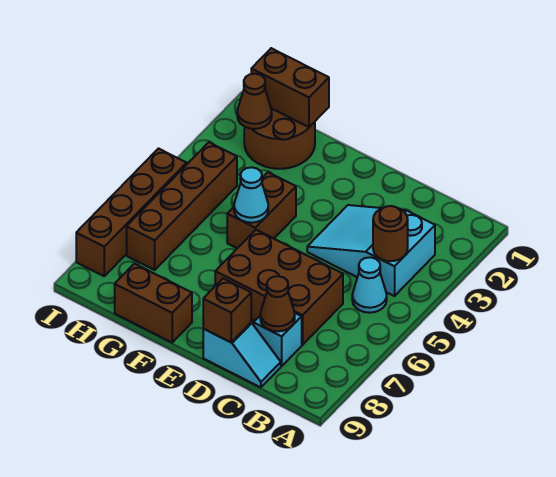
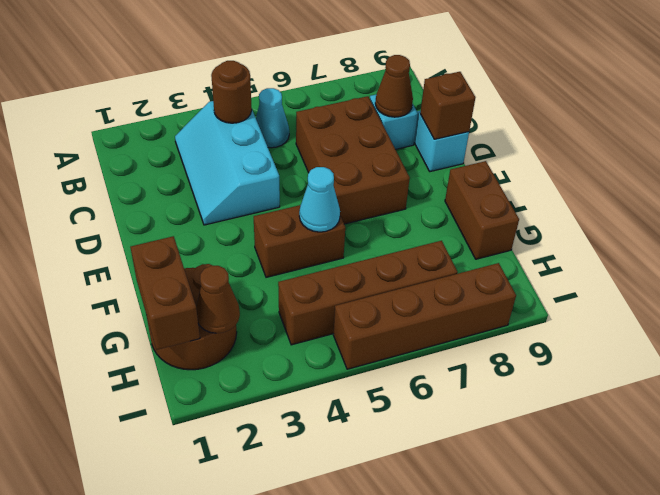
cyan slope B3:D4 level 1 top B -> cyan slope B3:D4 level 1 top 4

